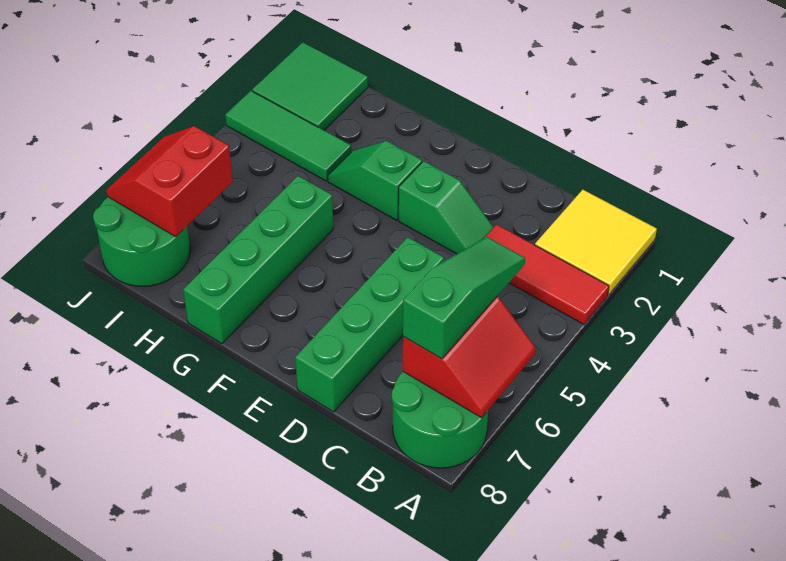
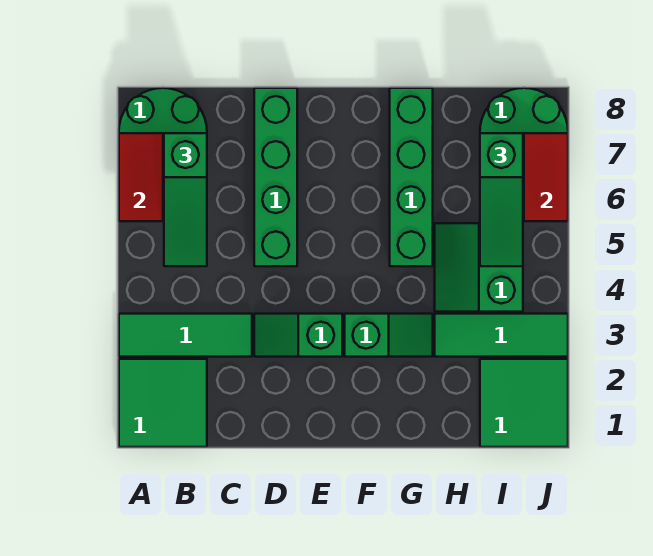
yellow tile A1:B2 level 1 -> green tile A1:B2 level 1
red tile A3:C3 level 1 -> green tile A3:C3 level 1
none -> green slope H4:I5 level 1 top I
none -> green slope I5:I7 level 3 top 7

